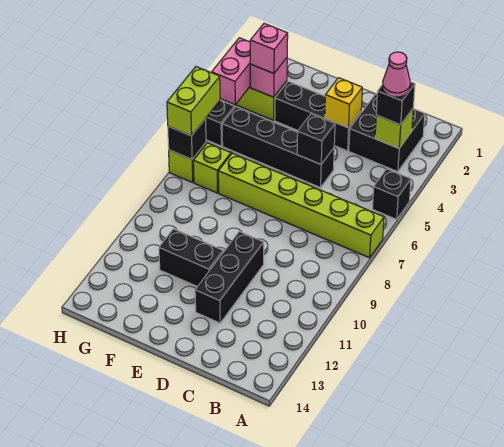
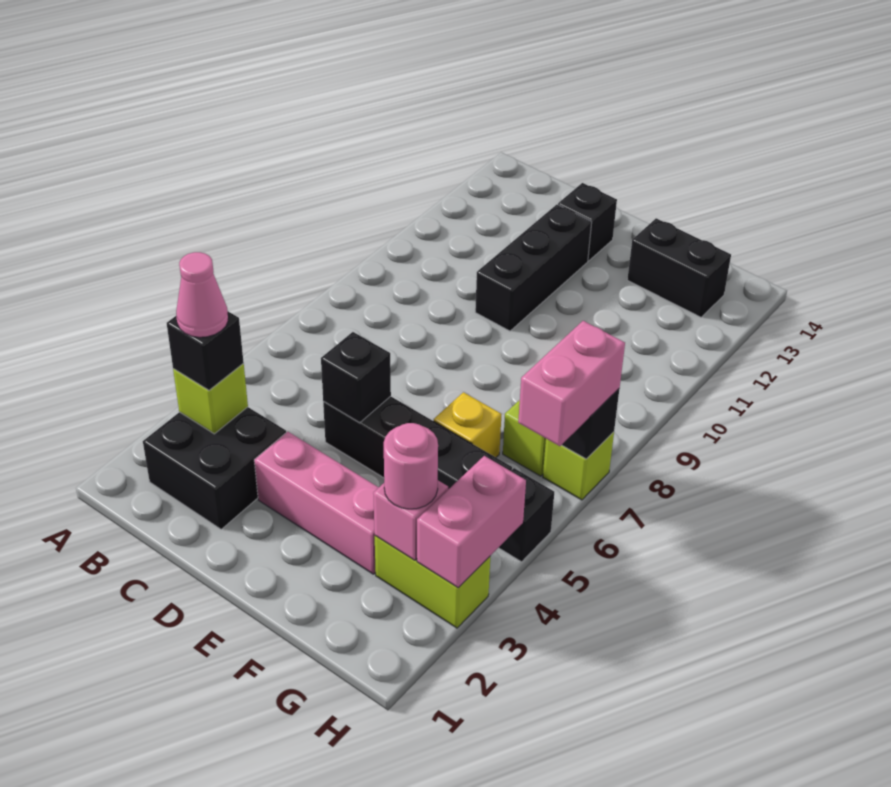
black brick A5 level 1 -> black brick D13 level 1
lime brick A7:F7 level 1 -> none
black brick D3:F3 level 1 -> pink brick D3:F3 level 1
yellow brick D3 level 2 -> yellow brick F6 level 1
black brick E11:F11 level 1 -> black brick F13:G13 level 1
pink brick G3 level 3 -> pink round brick G3 level 3
lime brick H6:H7 level 3 -> pink brick H6:H7 level 3

